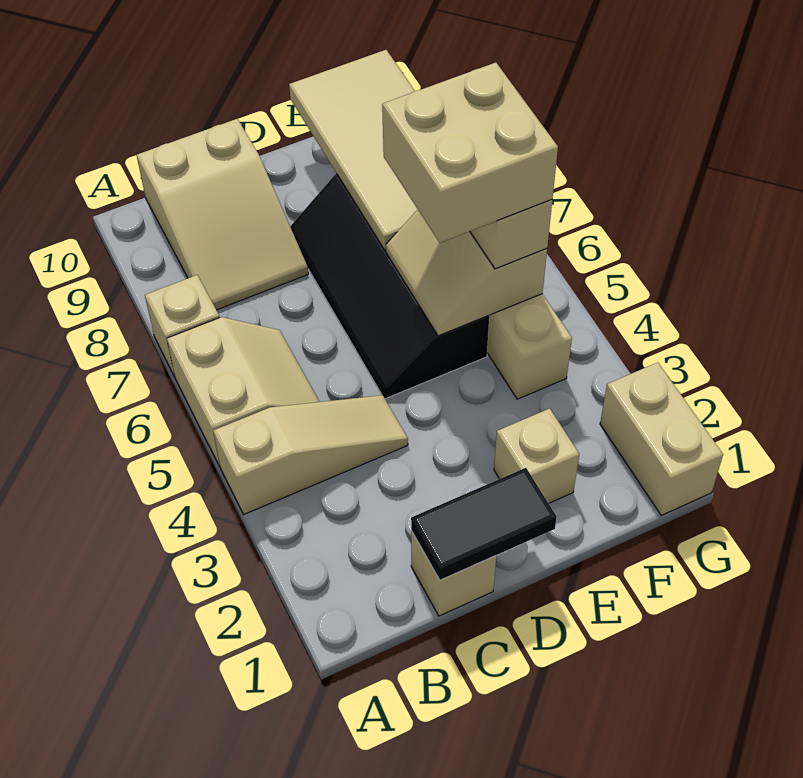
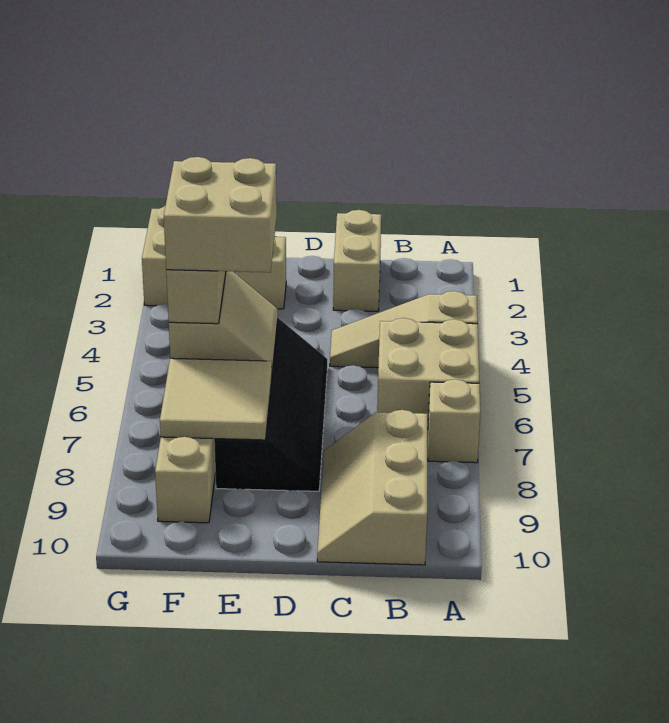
tan slope A5:B6 level 1 top A -> tan brick A5:B6 level 1
tan slope B8:C10 level 1 top 10 -> tan slope B8:C10 level 1 top B
tan brick C1 level 1 -> tan brick C1:C2 level 1
black tile C1:D1 level 2 -> none
tan tile E7:F10 level 2 -> tan tile E7:F8 level 2

